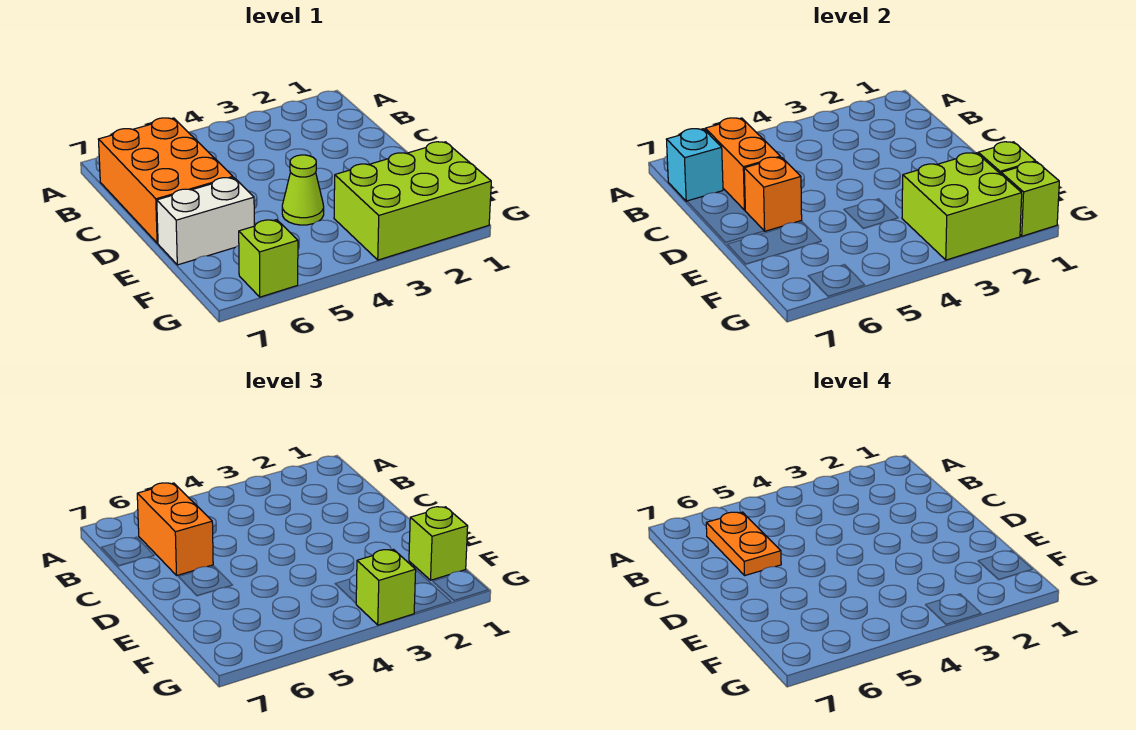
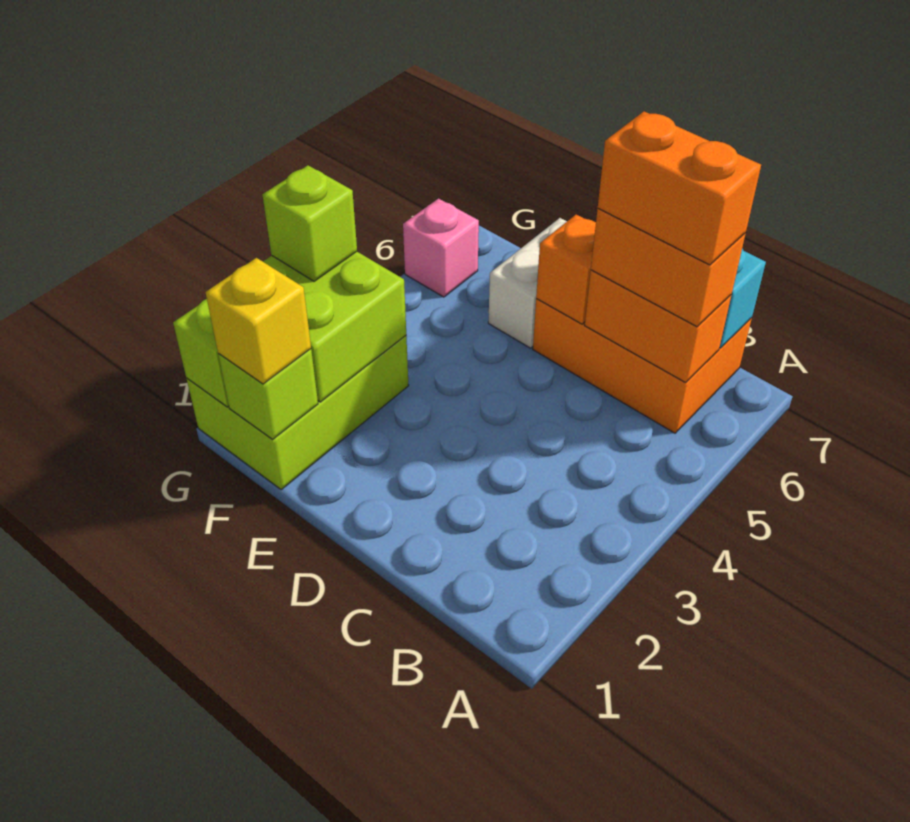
orange plate B6:C6 level 4 -> orange brick B6:C6 level 4
lime cone E4 level 1 -> none
lime brick F1 level 3 -> yellow brick F1 level 3
lime brick G6 level 1 -> pink brick G6 level 1

